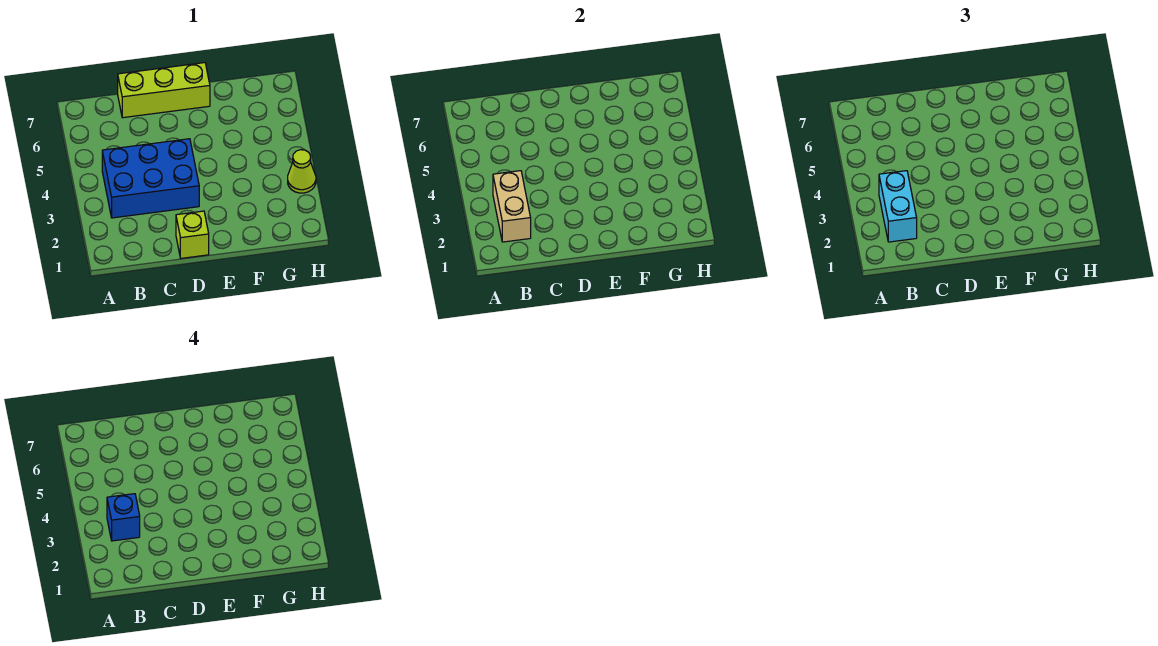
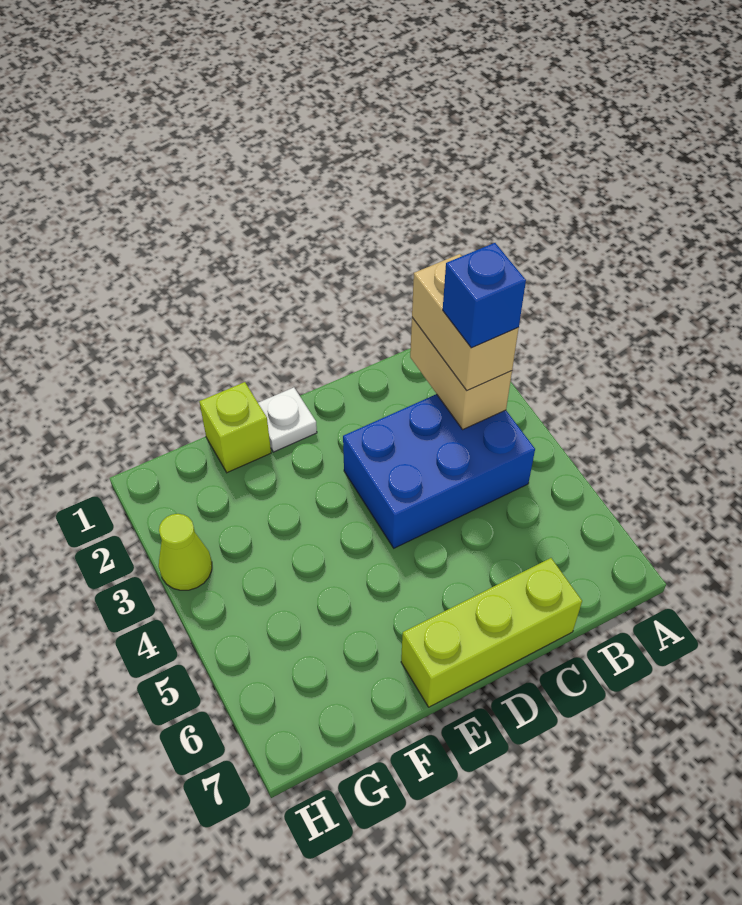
cyan brick B2:B3 level 3 -> tan brick B2:B3 level 3
lime brick D1 level 1 -> lime brick F1 level 1
none -> white plate E1 level 1

